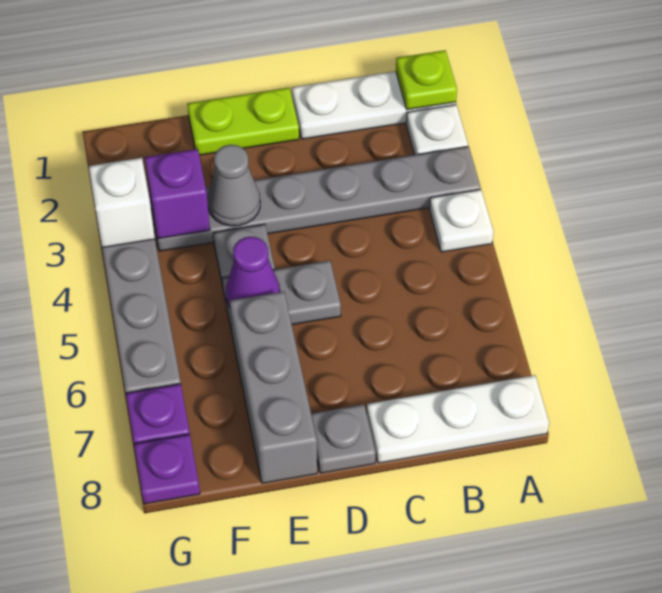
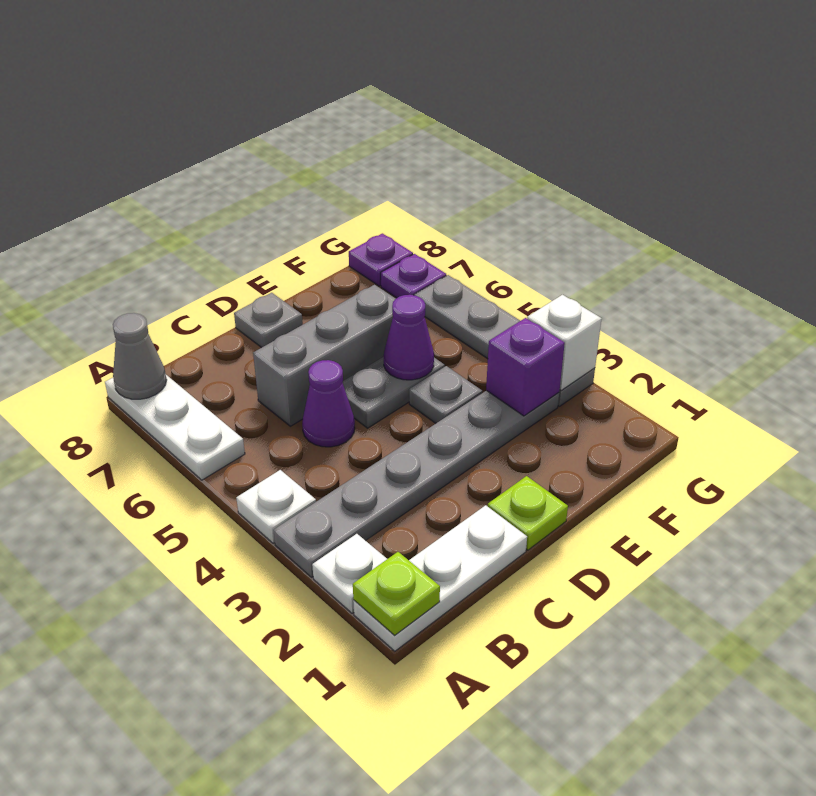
white plate A8:C8 level 1 -> white plate A6:A8 level 1
none -> purple cone C5 level 1
lime plate D1:E1 level 1 -> lime plate D1 level 1
grey cone E3 level 2 -> grey cone A8 level 2
grey brick E6:E8 level 1 -> grey brick C6:E6 level 1

